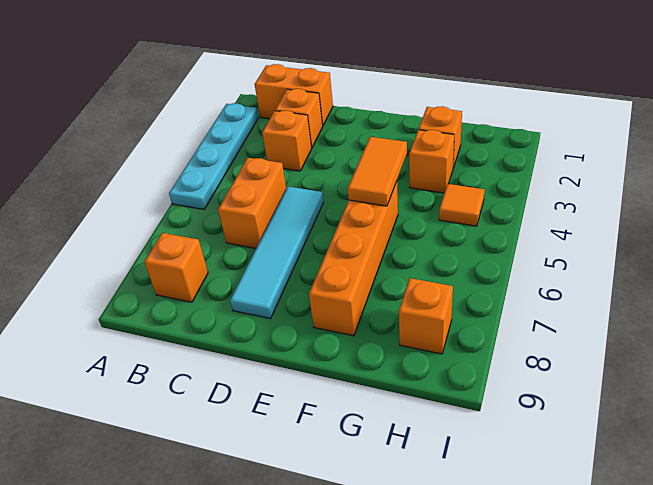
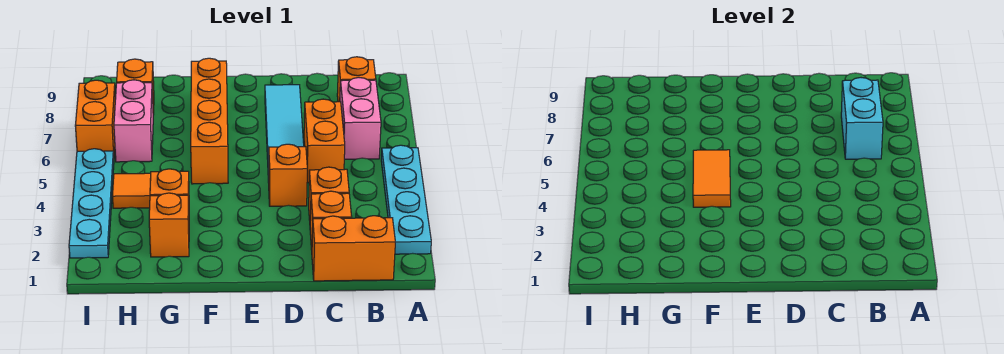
none -> pink brick B6:B7 level 1
none -> cyan brick B6:B7 level 2
none -> orange brick D4 level 1
none -> pink brick H6:H7 level 1
none -> cyan plate I2:I5 level 1
none -> orange brick I6:I7 level 1

